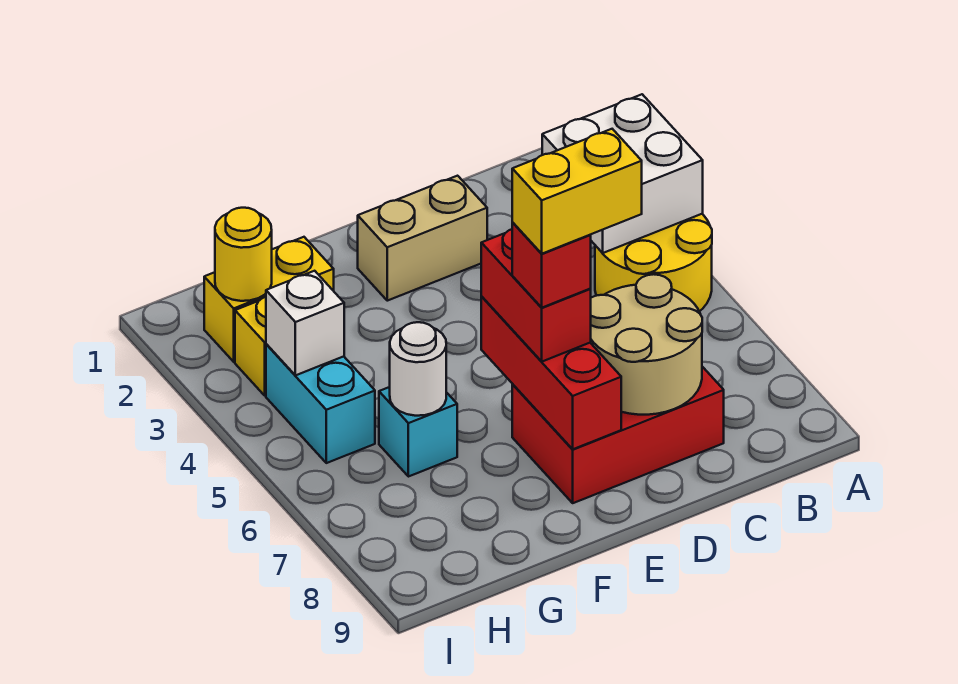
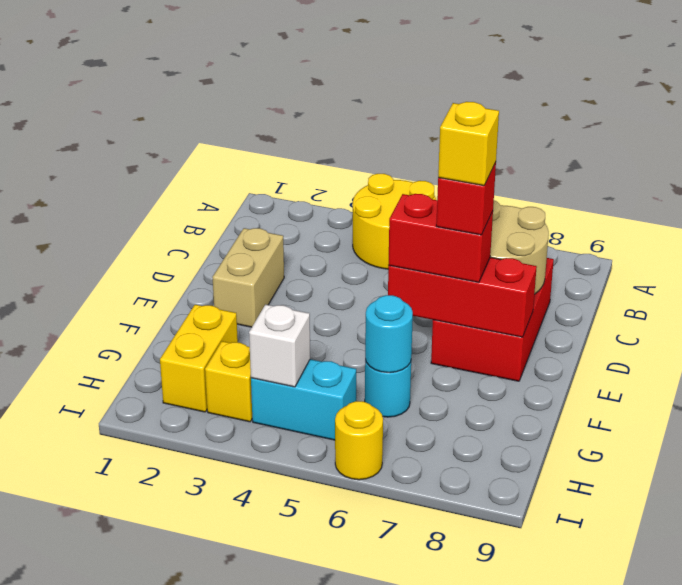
white brick A3:B4 level 2 -> none
yellow brick D7:E7 level 5 -> yellow brick E7 level 5
cyan brick G6 level 1 -> cyan round brick G6 level 1
white round brick G6 level 2 -> cyan round brick G6 level 2
yellow round brick H2 level 2 -> yellow round brick I6 level 1

